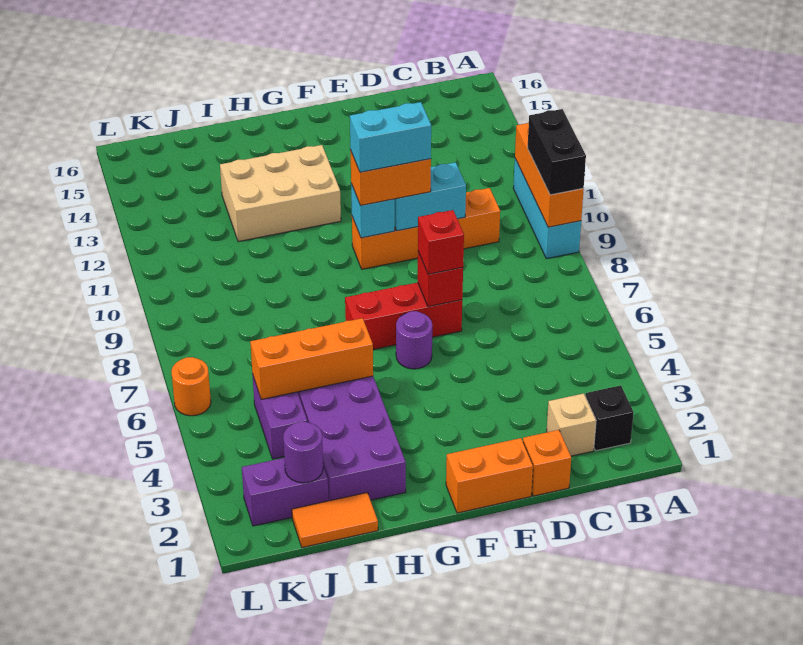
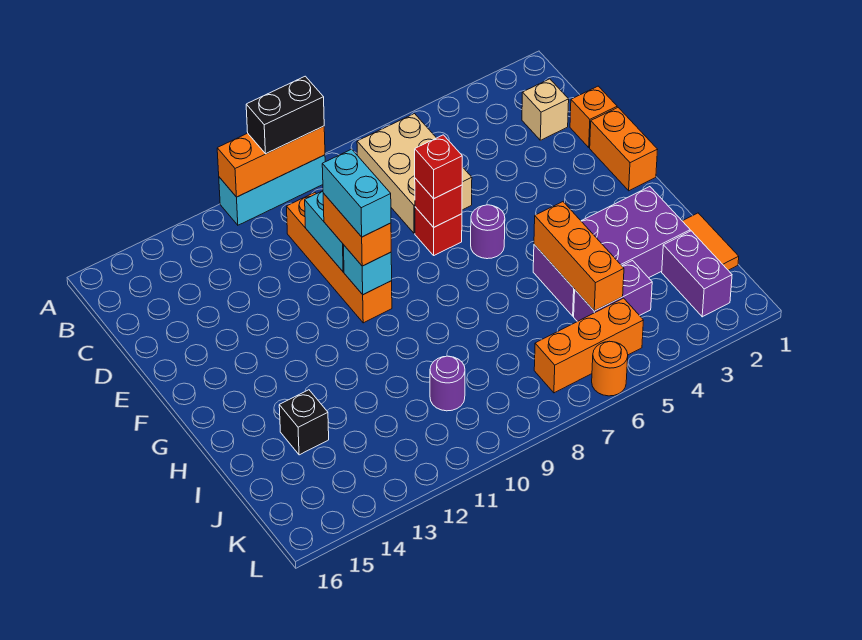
black brick B2 level 1 -> black brick I14 level 1
red brick E7:G7 level 1 -> red brick E7 level 1
tan brick G12:I13 level 1 -> tan brick B6:D7 level 1
purple round brick J2 level 2 -> purple round brick J10 level 1
none -> orange brick K5:K7 level 1

